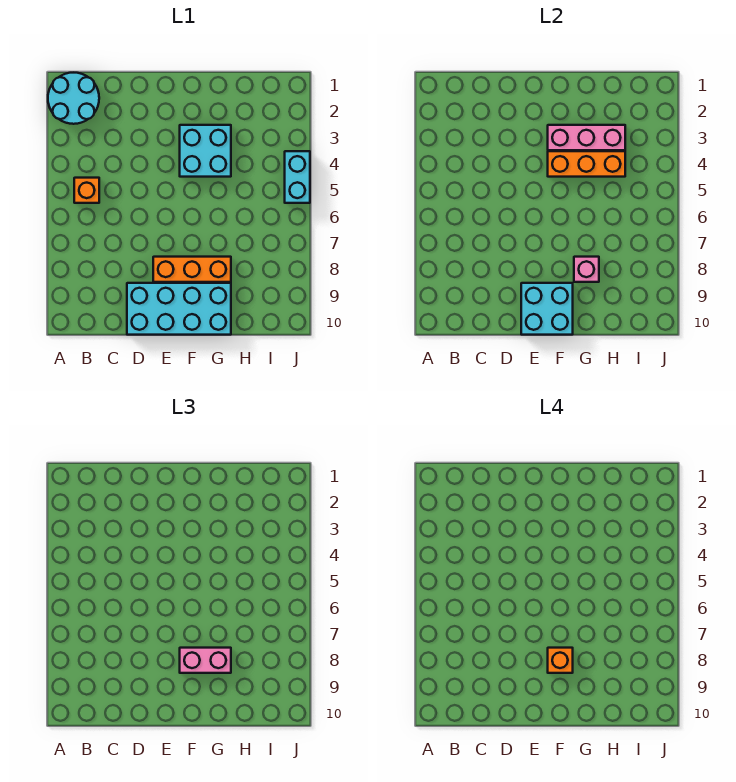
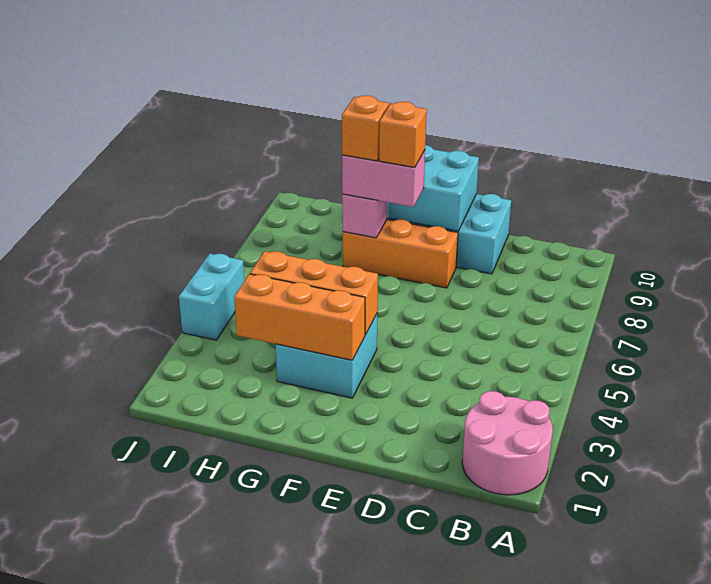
cyan round brick A1:B2 level 1 -> pink round brick A1:B2 level 1
orange brick B5 level 1 -> orange brick G8 level 4
pink brick F3:H3 level 2 -> orange brick F3:H3 level 2

